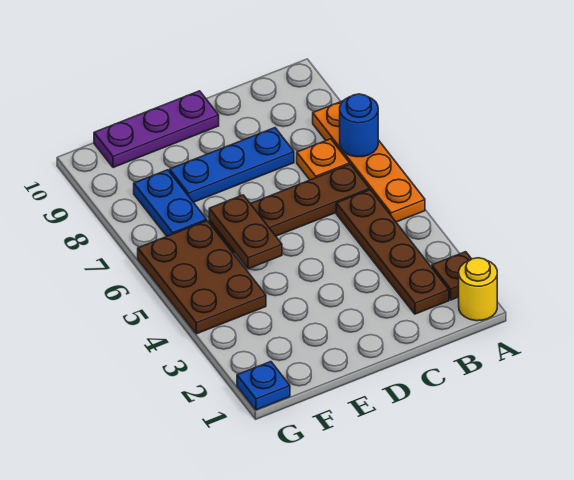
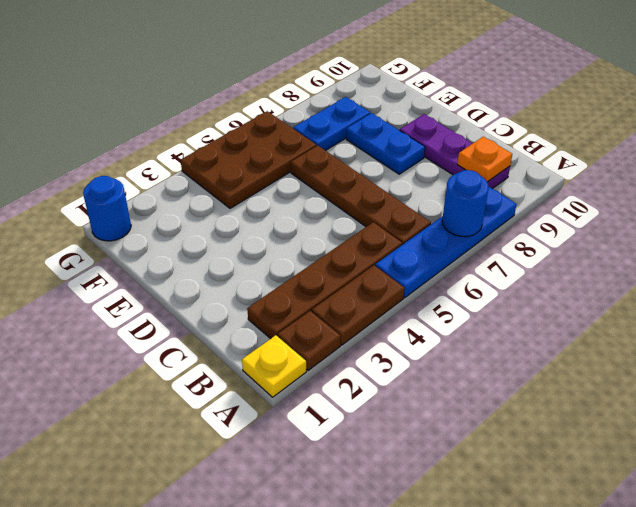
yellow round brick A1 level 1 -> yellow plate A1 level 1
orange plate A5:A8 level 1 -> blue plate A5:A8 level 1
orange plate B7 level 1 -> orange plate B9 level 2
blue plate C8:E8 level 1 -> blue plate D8:E8 level 1
purple plate D10:F10 level 1 -> purple plate B9:D9 level 1
brown plate E5:E6 level 2 -> brown plate A3:A4 level 1
blue plate G1 level 1 -> blue round brick G1 level 1

